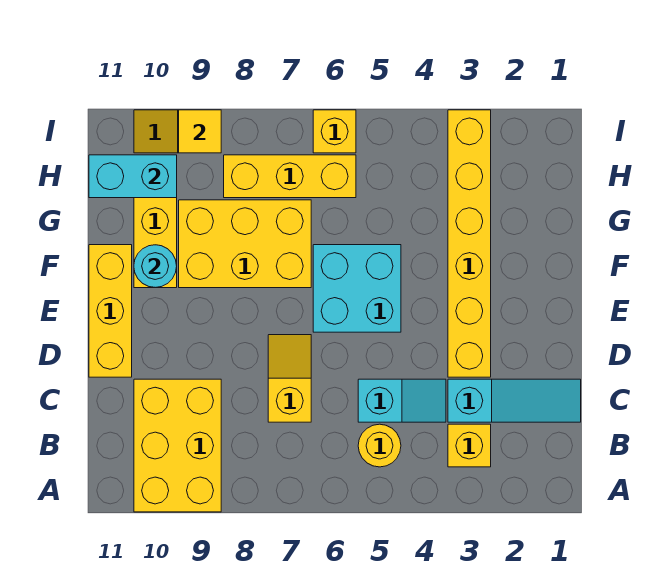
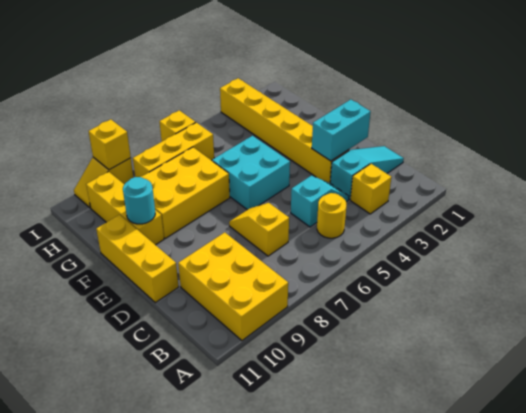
cyan brick H10:H11 level 2 -> cyan brick D2:D3 level 2
yellow tile I9 level 2 -> yellow brick I9 level 2

